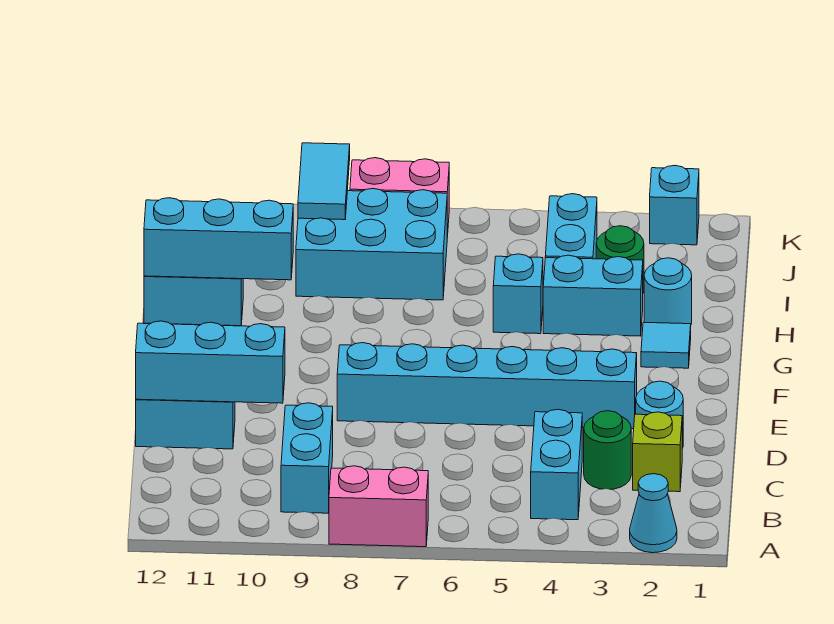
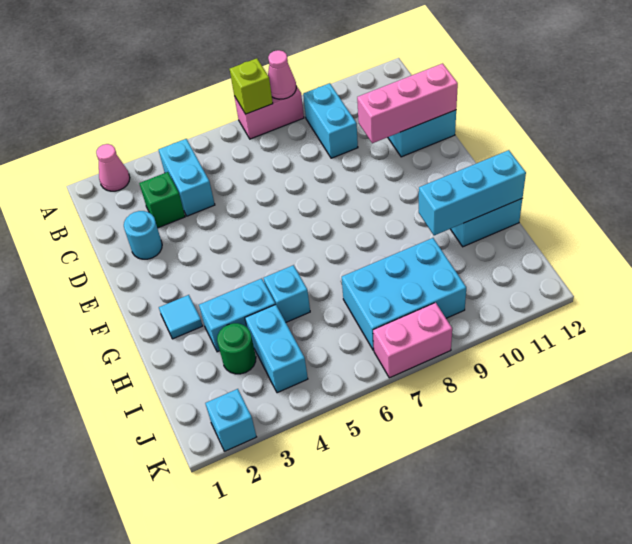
cyan cone A2 level 1 -> pink cone A2 level 1
none -> pink cone A8 level 2
lime brick C2 level 1 -> lime brick A7 level 2
green round brick C3 level 1 -> green brick C3 level 1
cyan brick D10:D12 level 2 -> pink brick D10:D12 level 2
cyan brick E3:E8 level 1 -> none
cyan round brick H2 level 1 -> none
cyan tile J9:K9 level 2 -> none

